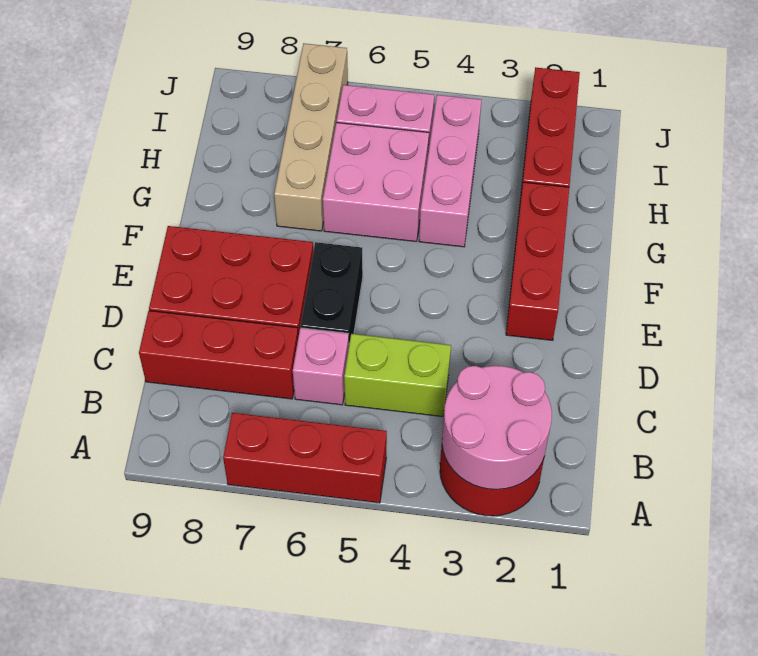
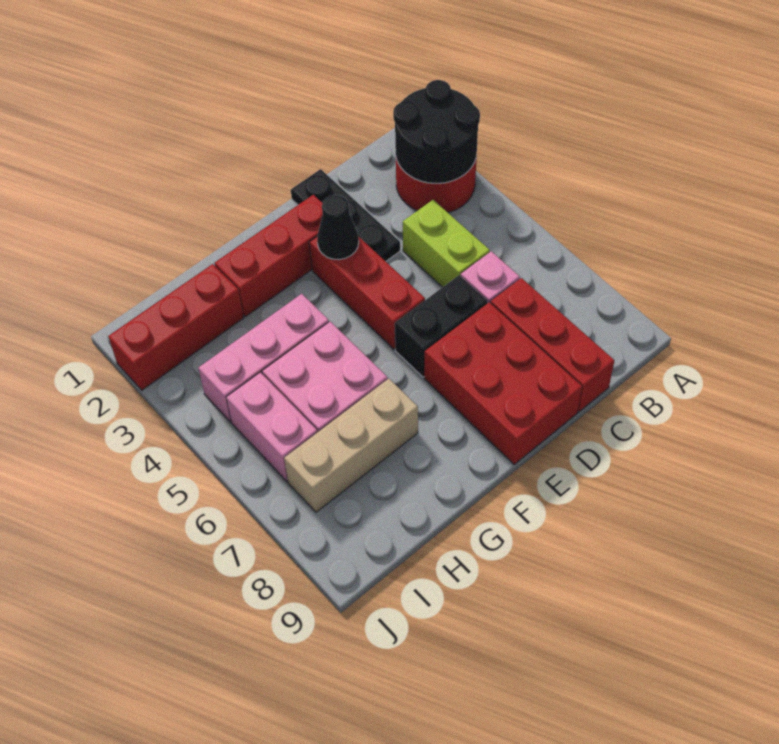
pink round brick A2:B3 level 2 -> black round brick A2:B3 level 2
red brick A5:A7 level 1 -> red brick E3:E5 level 1
none -> black plate D1:D3 level 1
none -> black cone E3 level 2
tan brick G7:J7 level 1 -> tan brick G7:I7 level 1

